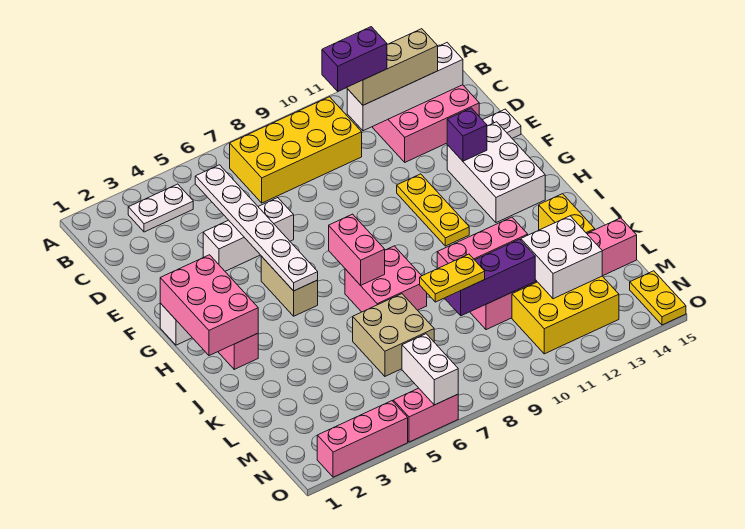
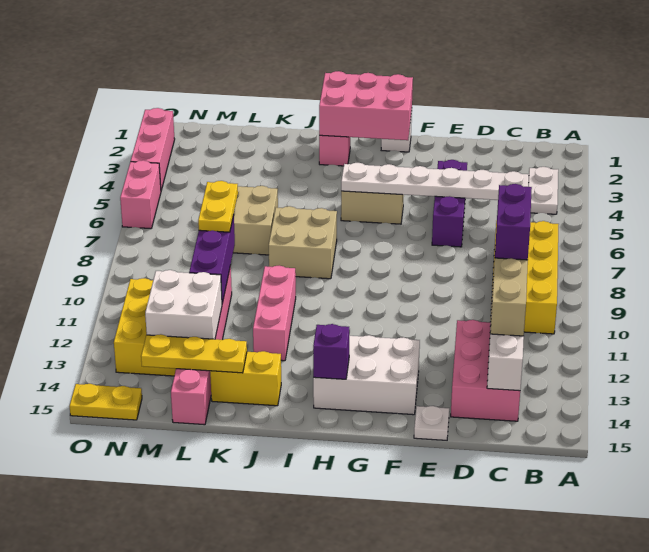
white brick E4:E6 level 1 -> purple brick E4:E6 level 1
yellow plate F11:H11 level 1 -> yellow plate K14:M14 level 2
purple brick F13 level 2 -> purple brick H14 level 2
pink brick H7:I7 level 2 -> none
pink brick I7:J8 level 1 -> tan brick I7:J8 level 1
white brick N6:O6 level 2 -> none

